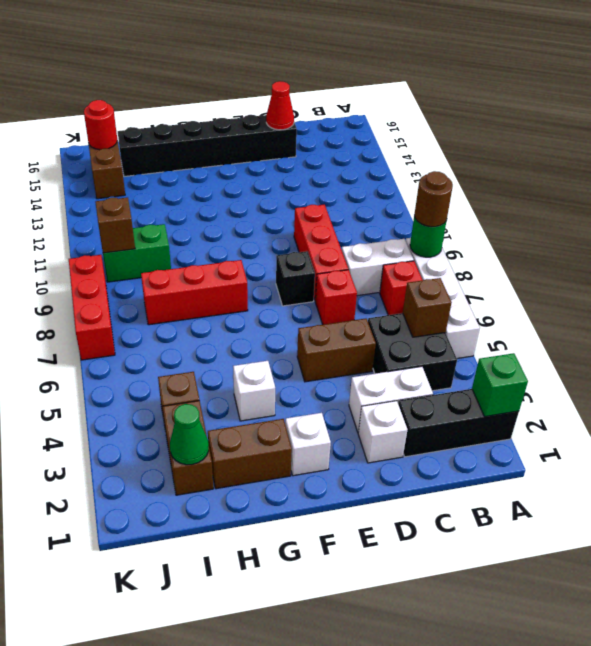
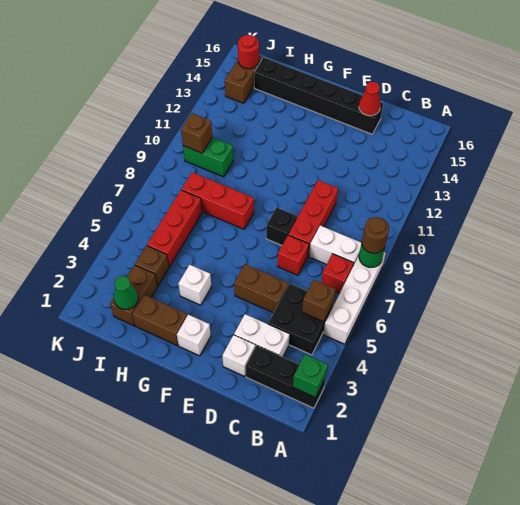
red brick K7:K9 level 1 -> red brick I5:I7 level 1

